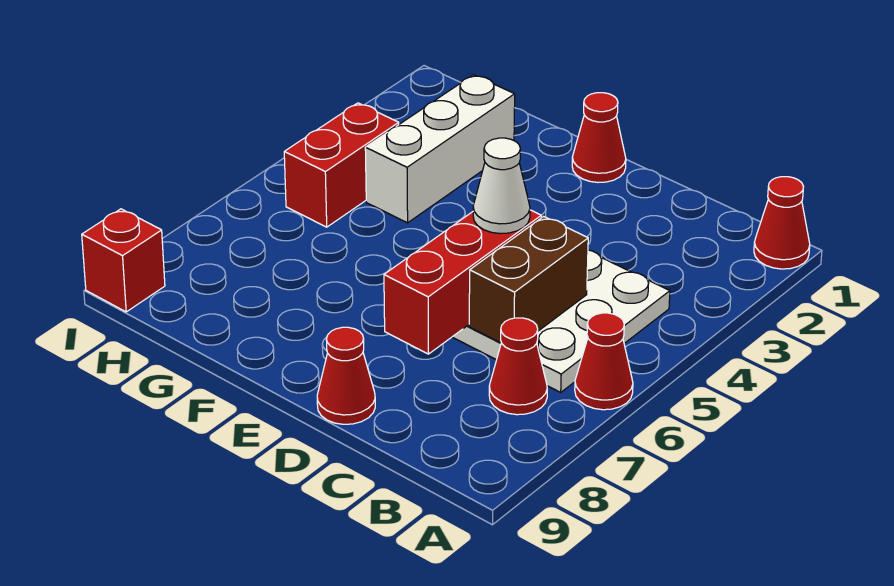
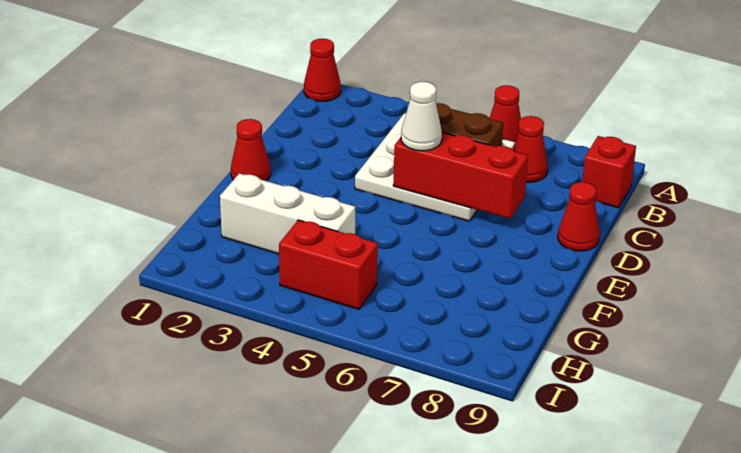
red brick I9 level 1 -> red brick B9 level 1

